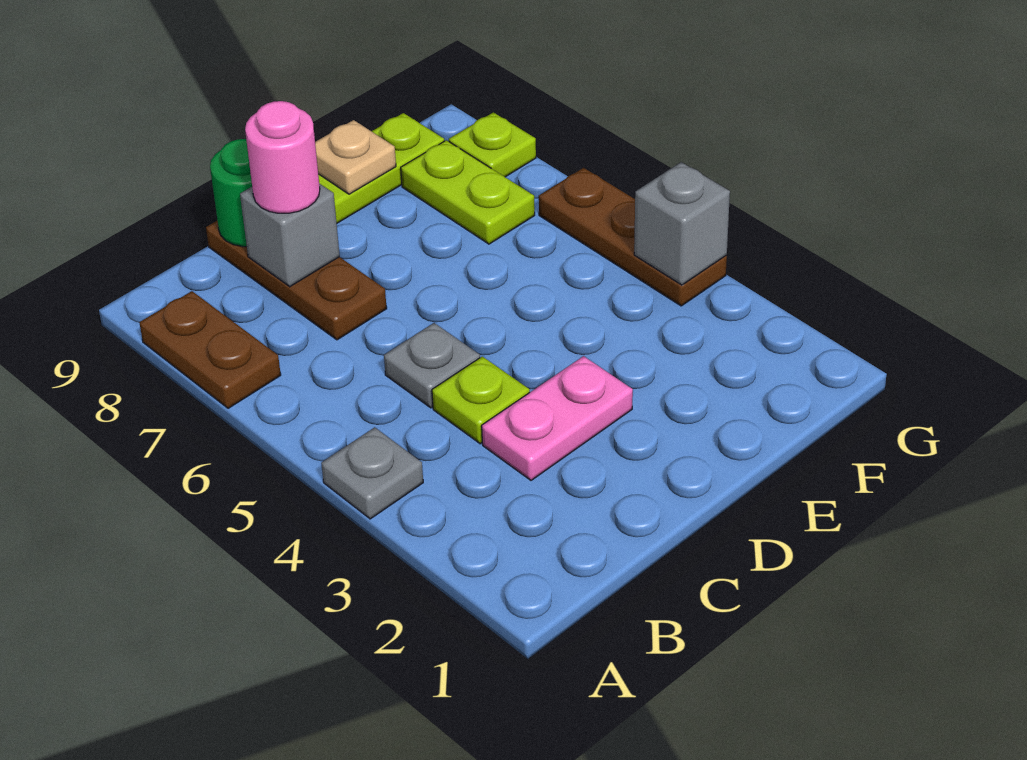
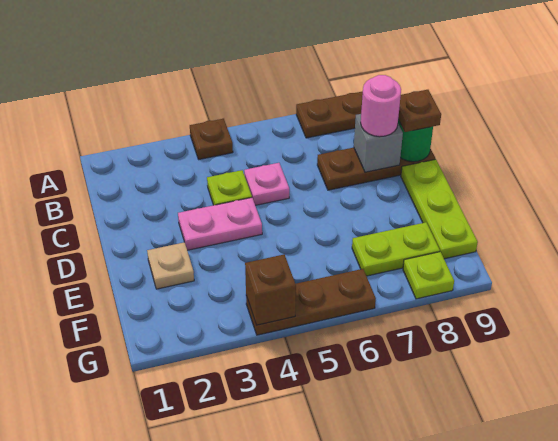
grey plate A4 level 1 -> brown plate A4 level 1
pink plate C3:D3 level 1 -> pink plate D3:D4 level 1
grey plate C5 level 1 -> pink plate C5 level 1
none -> brown plate C9 level 3
tan plate E9 level 2 -> tan plate E2 level 1
grey brick G4 level 2 -> brown brick G4 level 2

